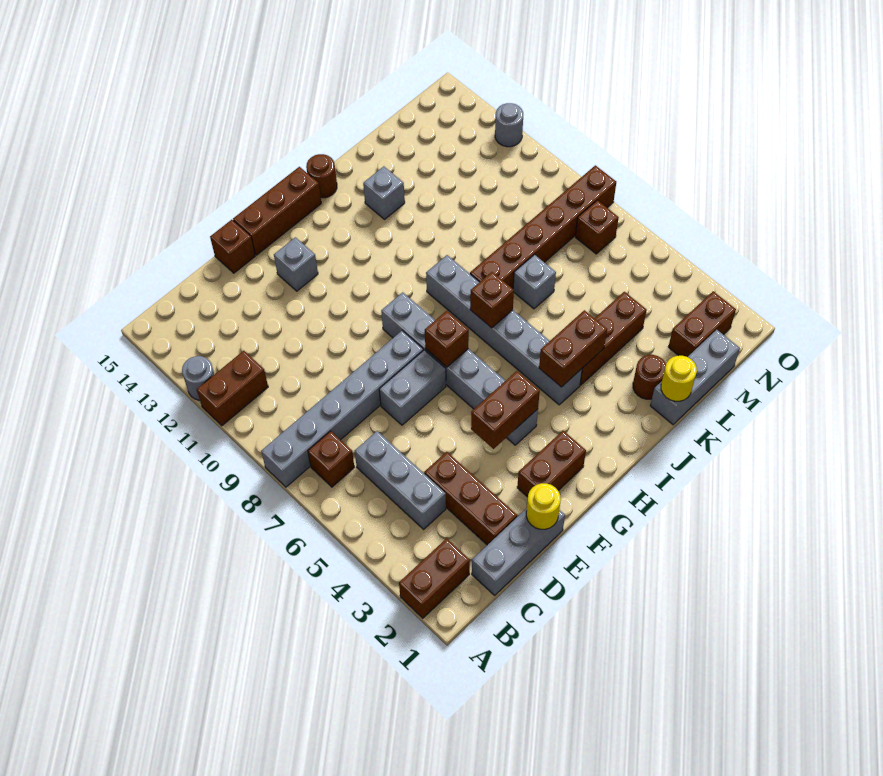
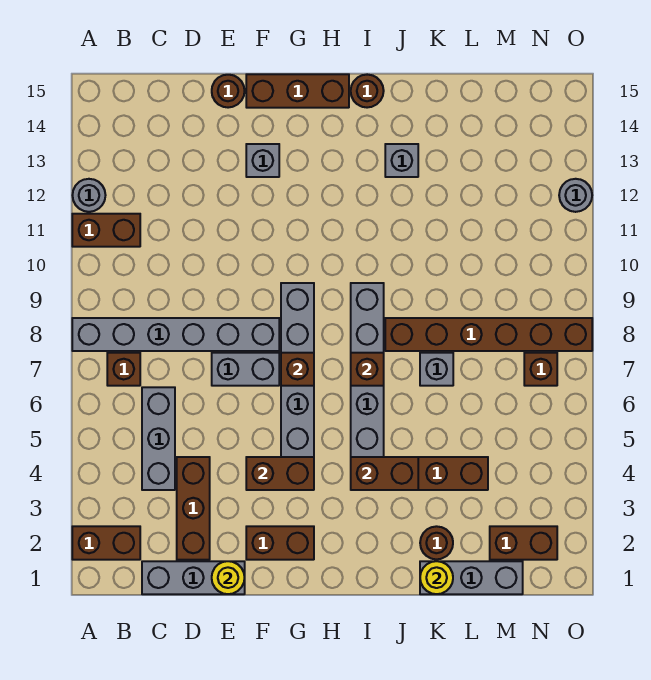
brown brick E15 level 1 -> brown round brick E15 level 1

